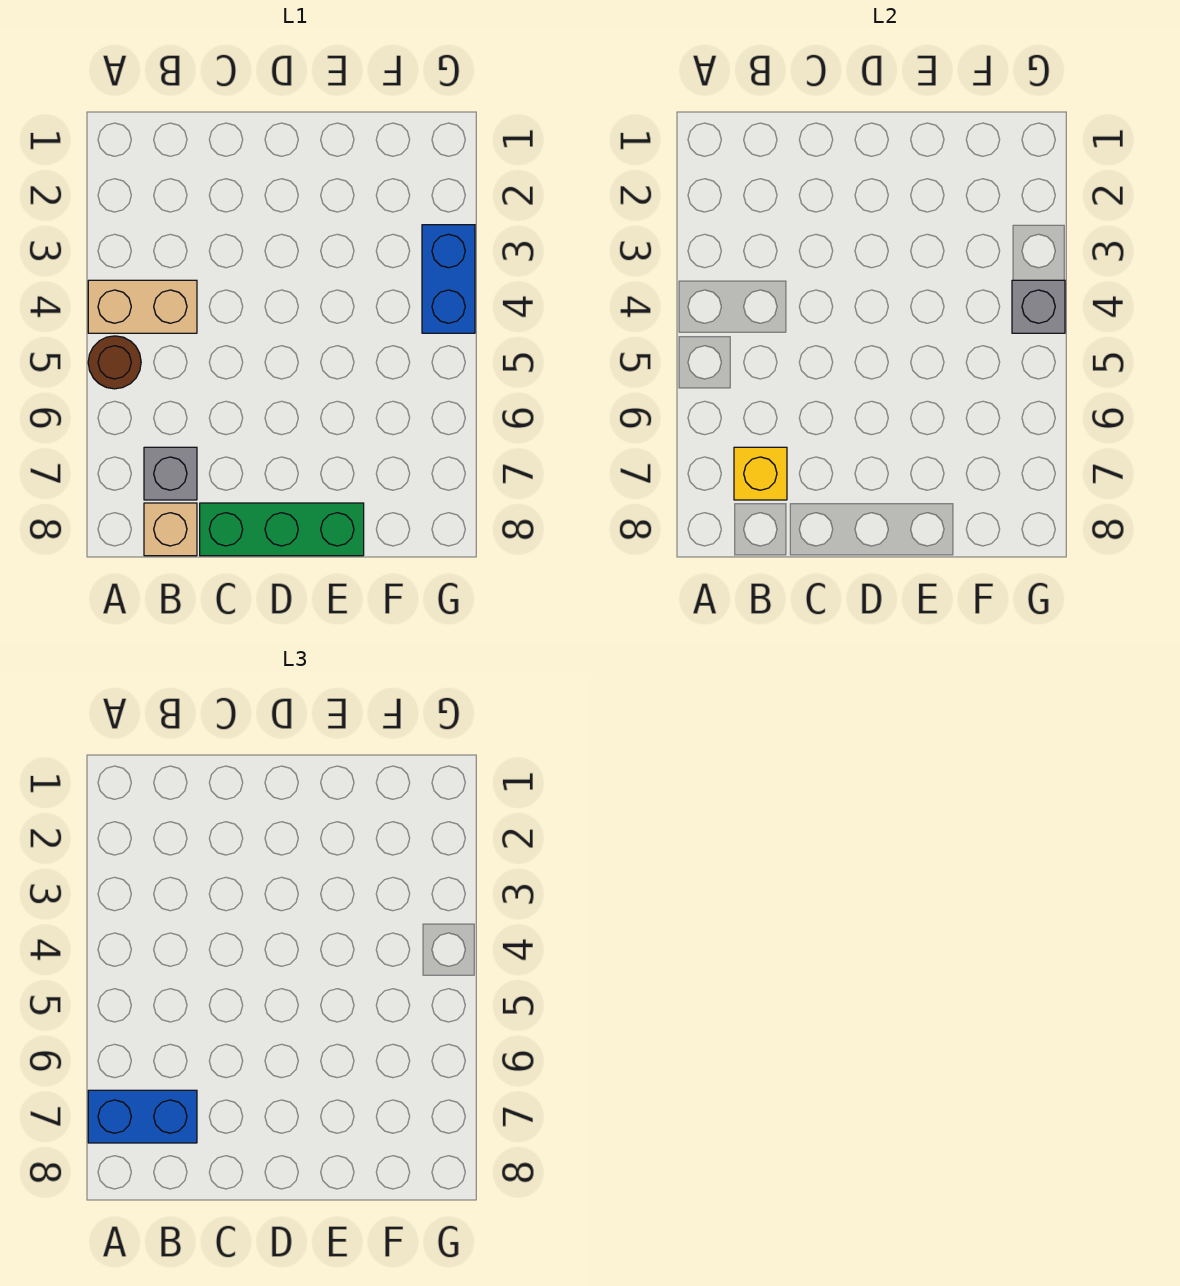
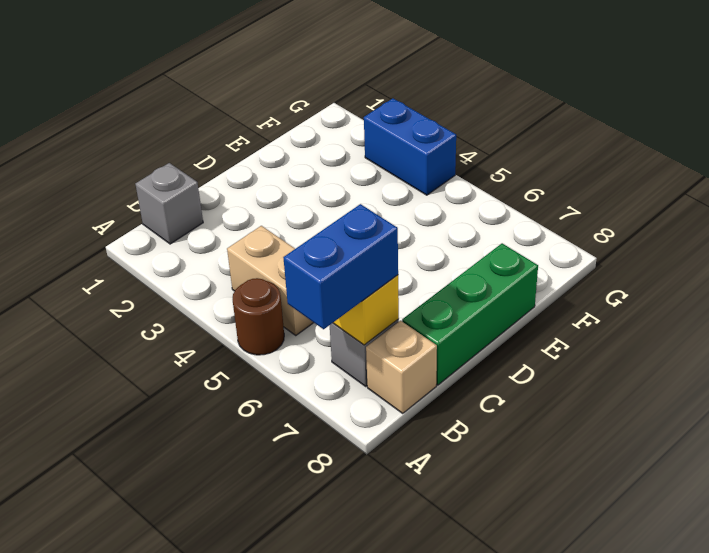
tan brick A4:B4 level 1 -> tan brick B4:B5 level 1
grey brick G4 level 2 -> grey brick B1 level 1

